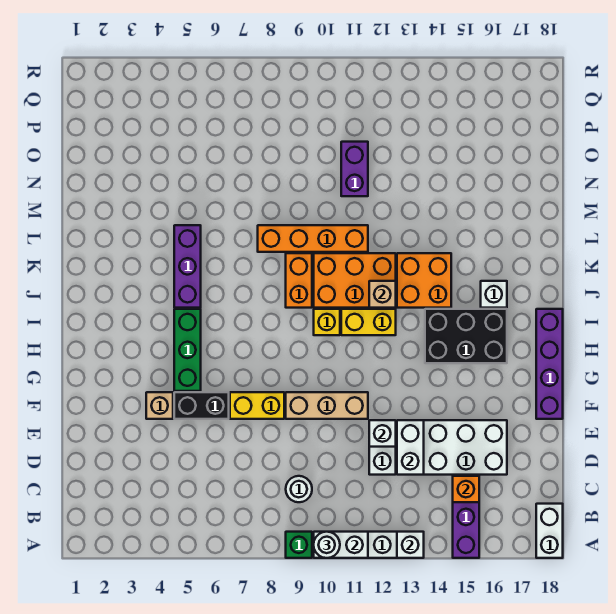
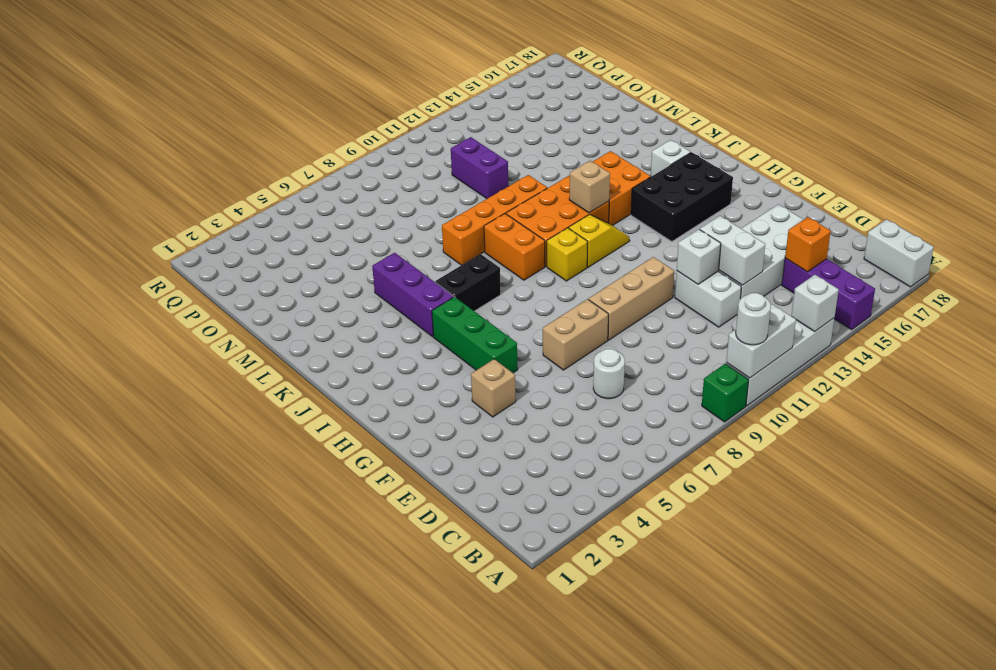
white round brick C9 level 1 -> white round brick D7 level 1
black brick F5:F6 level 1 -> black brick J6:J7 level 1
yellow brick F7:F8 level 1 -> tan brick F7:F8 level 1
purple brick F18:I18 level 1 -> none
yellow brick I11:I12 level 1 -> yellow slope I11:I12 level 1 top 11

